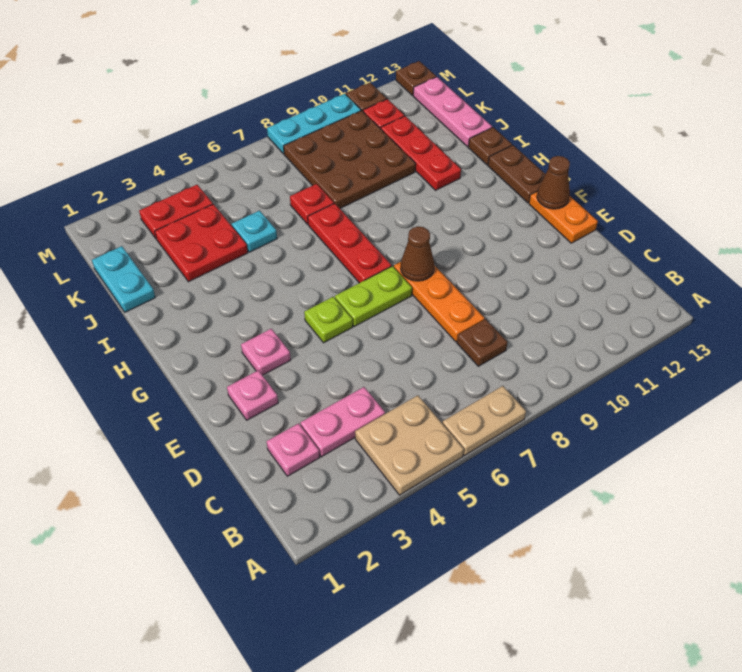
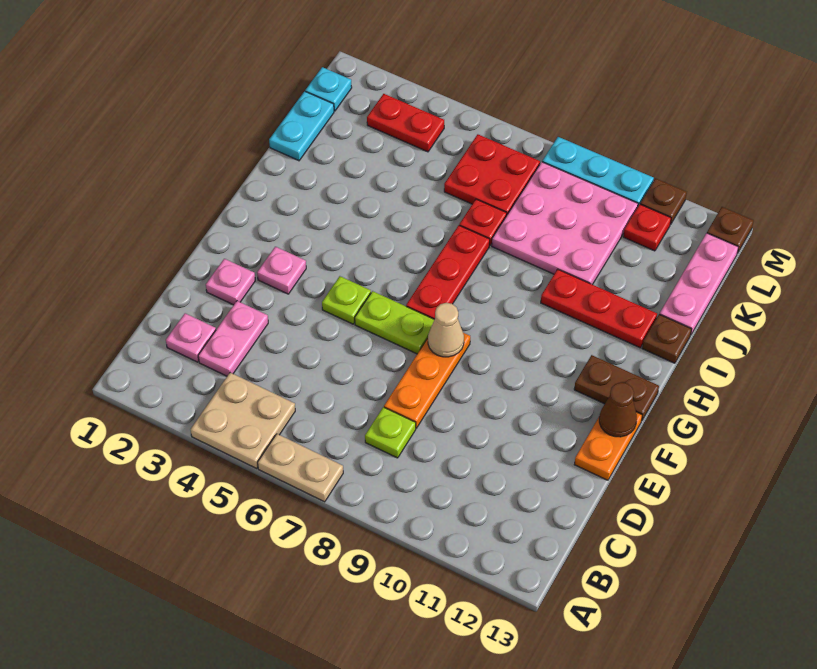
pink plate C3:C4 level 1 -> pink plate C3:D3 level 1
brown plate C8 level 1 -> lime plate C8 level 1
brown cone F8 level 2 -> tan cone F8 level 2
brown plate G13:H13 level 1 -> brown plate G12:G13 level 1
red plate I11:K11 level 1 -> red plate I10:I12 level 1
red plate J3:K4 level 1 -> red plate K6:L7 level 1
cyan plate J5 level 1 -> cyan plate L1 level 1
brown plate J8:L10 level 1 -> pink plate J8:L10 level 1

